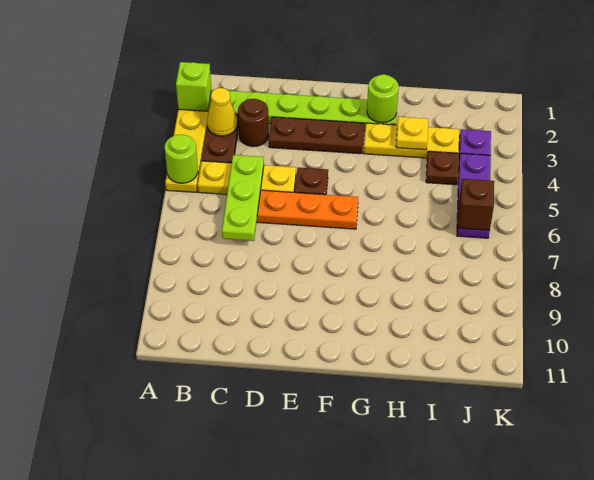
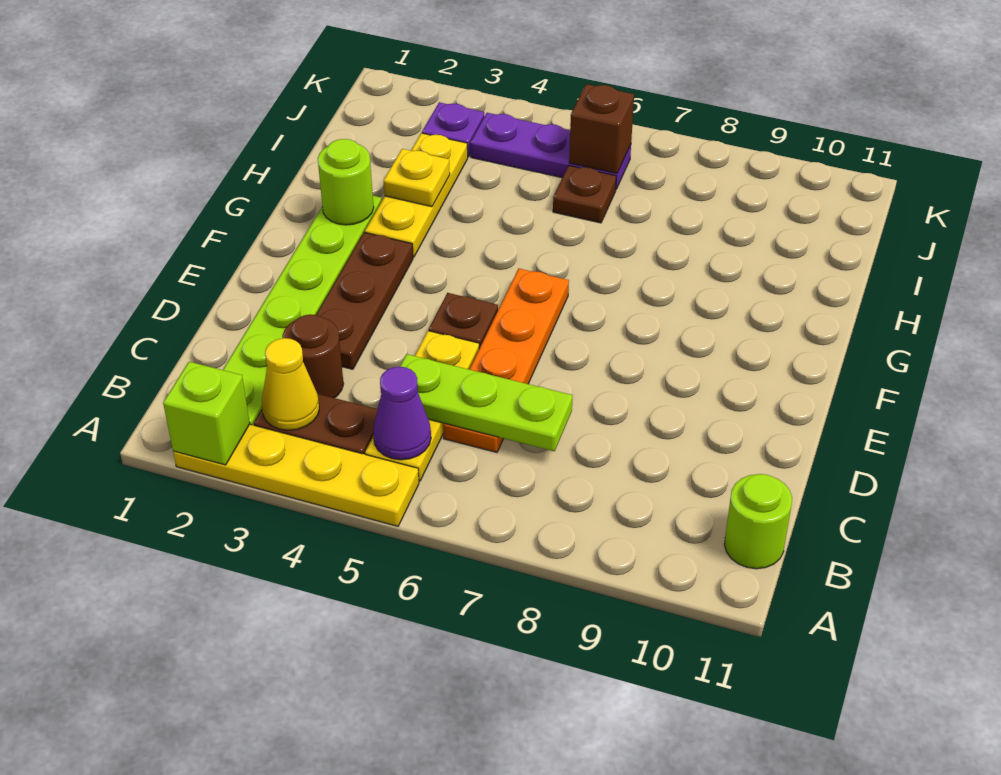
lime round brick A5 level 2 -> lime round brick B11 level 1
none -> purple cone B5 level 2
brown plate I4 level 1 -> brown plate I6 level 1

